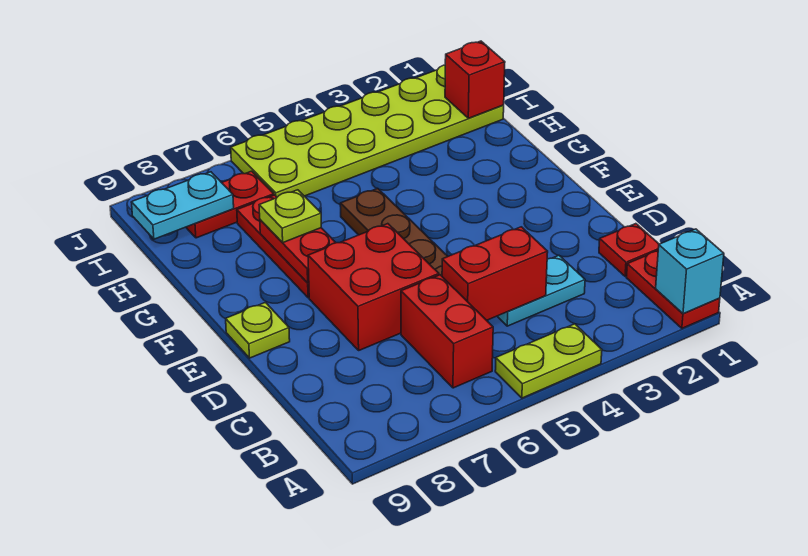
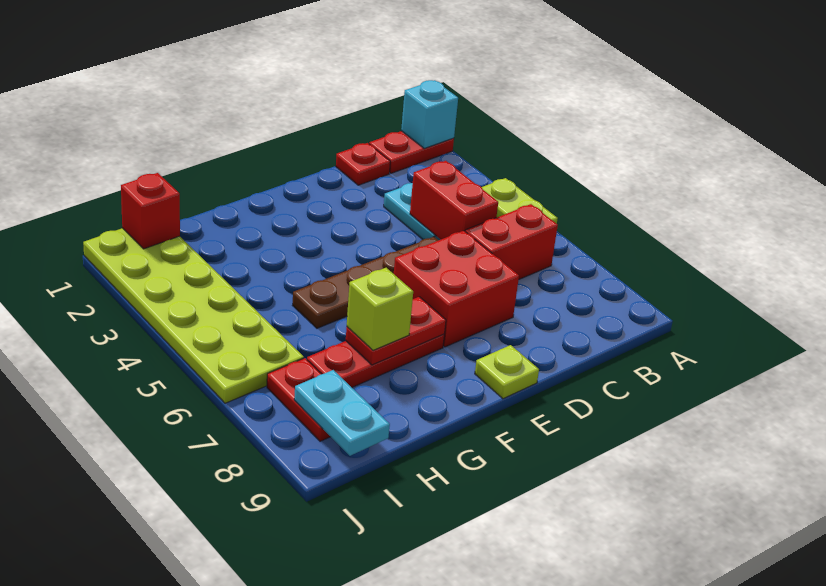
lime plate G7 level 3 -> lime brick G7 level 3

